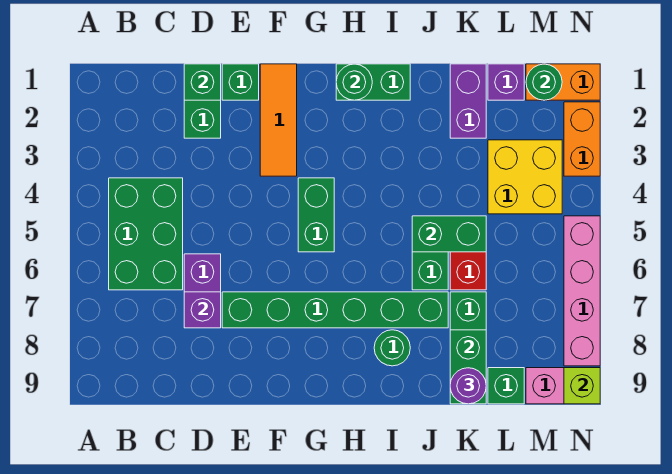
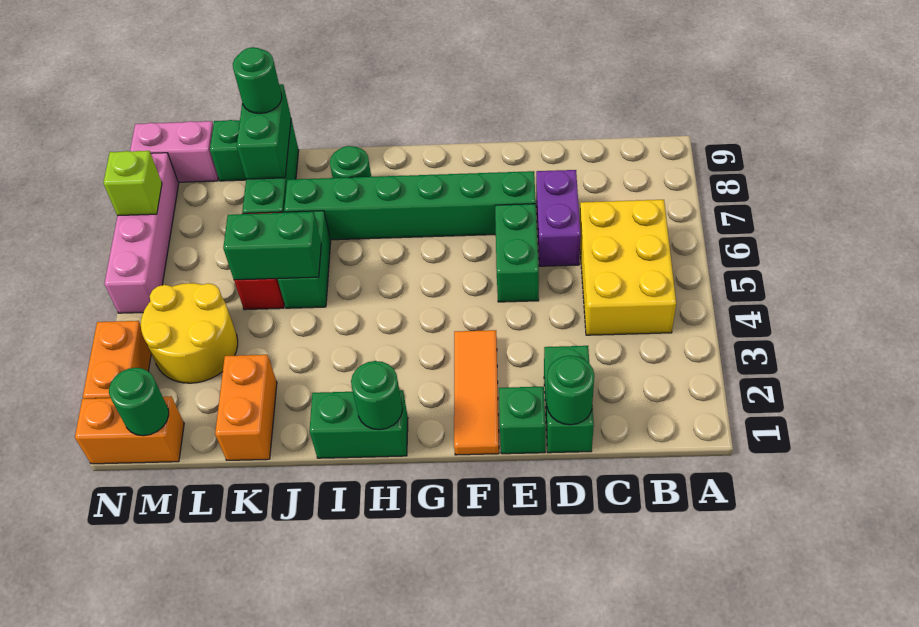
green brick B4:C6 level 1 -> yellow brick B4:C6 level 1
green brick D1 level 2 -> green round brick D1 level 2
purple brick D7 level 2 -> none
green brick G4:G5 level 1 -> green brick E5:E6 level 1
purple brick K1:K2 level 1 -> orange brick K1:K2 level 1
purple round brick K9 level 3 -> green round brick K9 level 3
purple brick L1 level 1 -> none
yellow brick L3:M4 level 1 -> yellow round brick L3:M4 level 1
lime brick N9 level 2 -> lime brick N7 level 2

